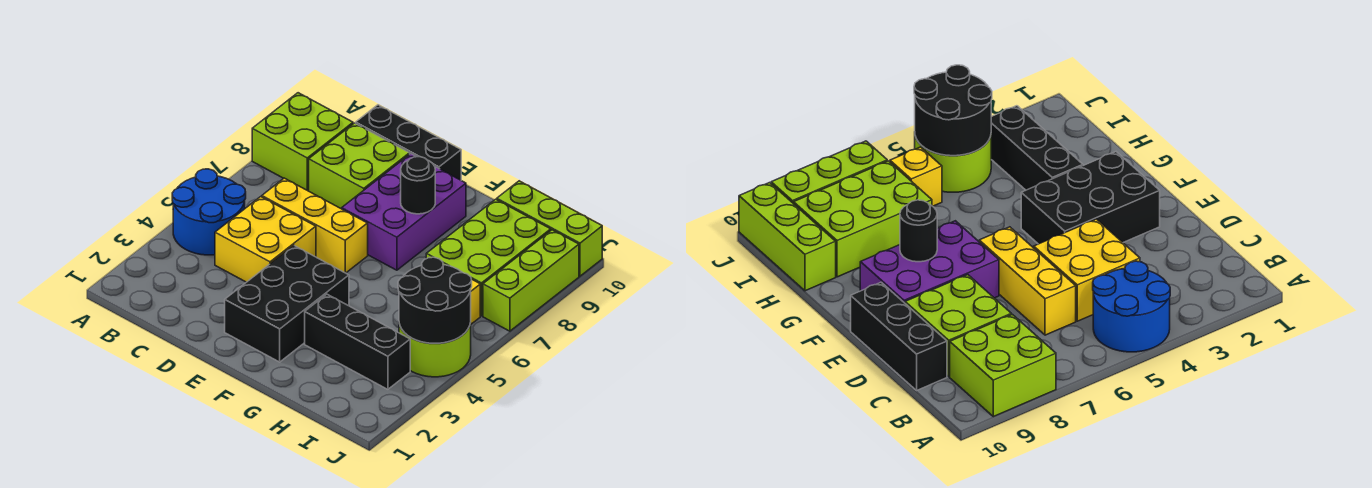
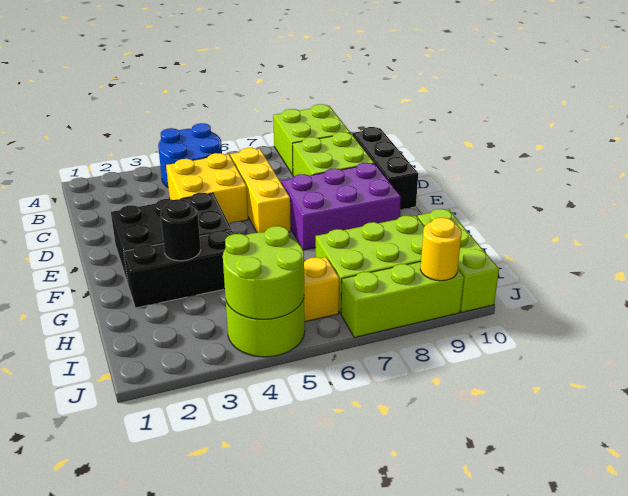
black round brick F8 level 2 -> black round brick G3 level 2
black brick G3:I3 level 1 -> black brick G2:G4 level 1
black round brick I4:J5 level 2 -> lime round brick I4:J5 level 2
none -> yellow round brick J9 level 2

